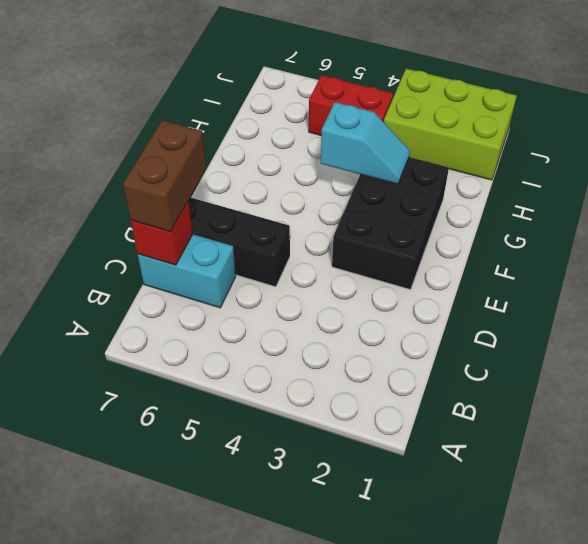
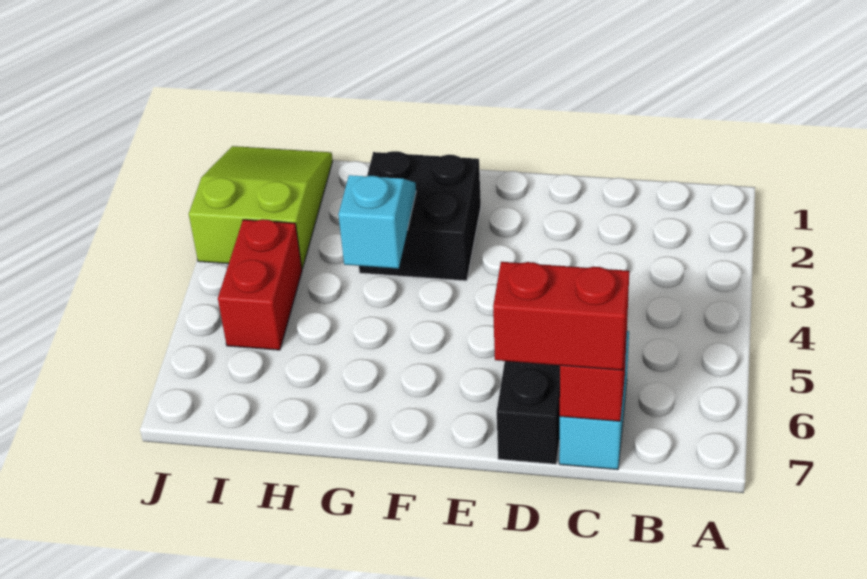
brown brick C7:D7 level 3 -> red brick C7:D7 level 3
black brick E2:G3 level 1 -> black brick F2:G3 level 1
lime brick I1:J3 level 1 -> lime slope I1:J3 level 1 top 3

